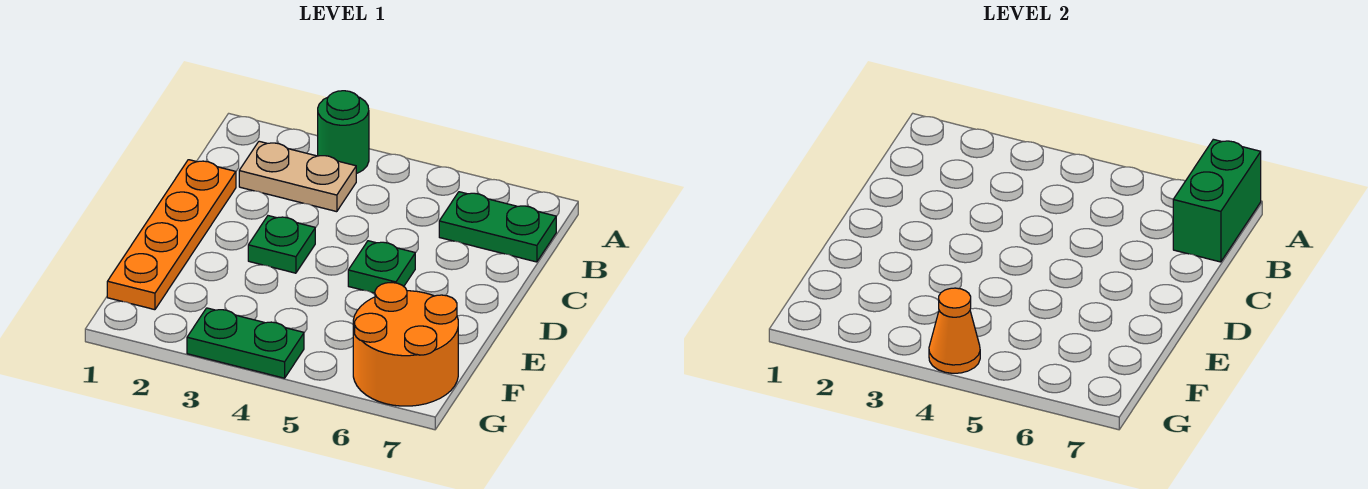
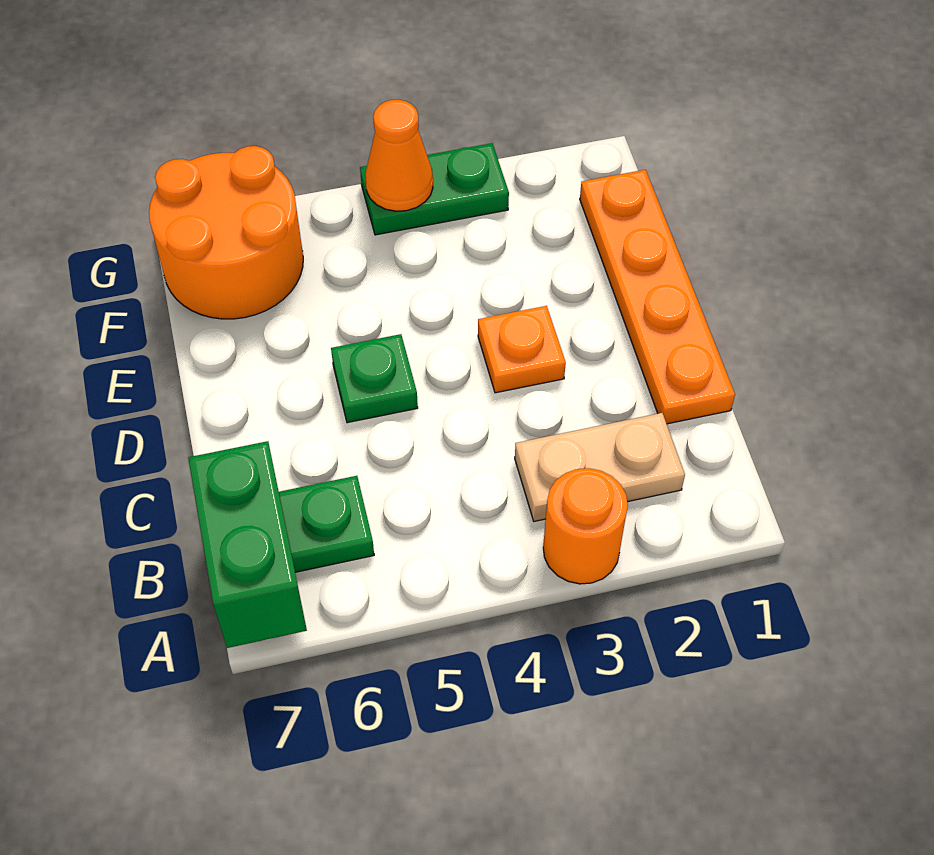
green round brick A3 level 1 -> orange round brick A3 level 1
green plate D3 level 1 -> orange plate D3 level 1

